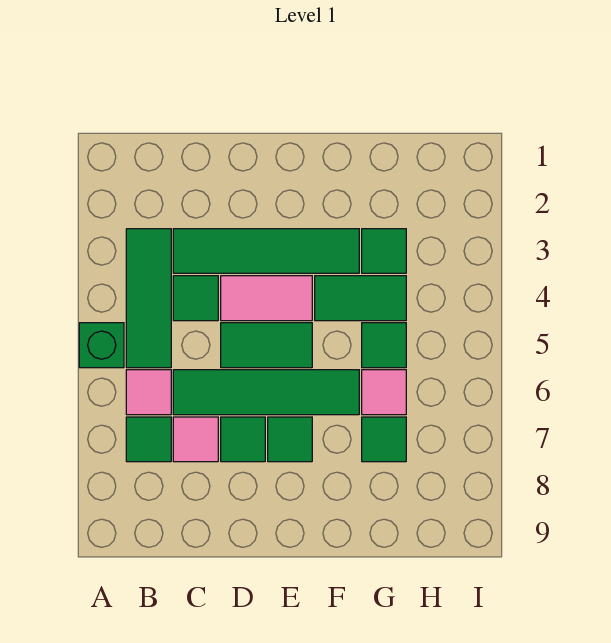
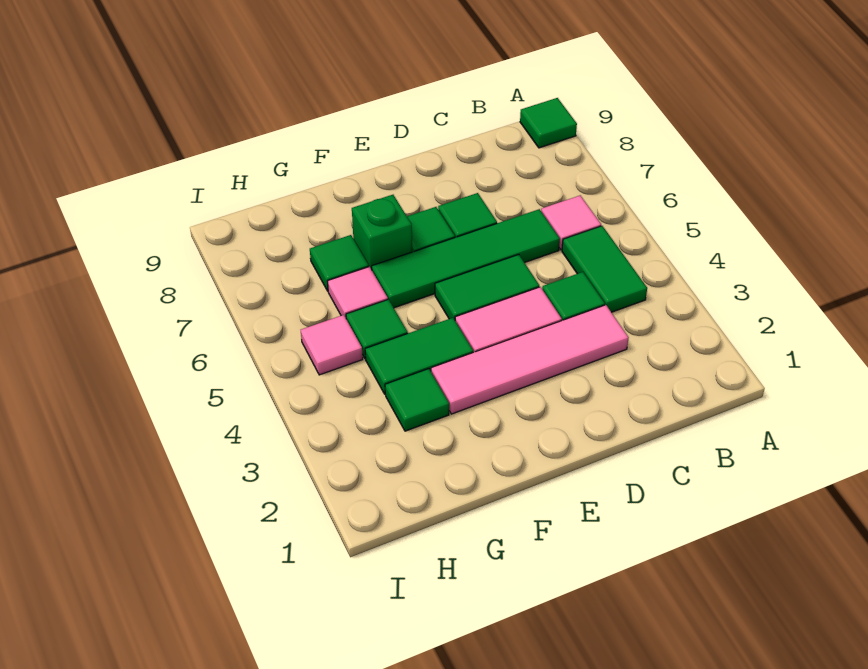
green brick A5 level 1 -> green brick F7 level 1
green tile B3:B5 level 1 -> green tile B4:B5 level 1
green tile B7 level 1 -> green tile A9 level 1
green tile C3:F3 level 1 -> pink tile C3:F3 level 1
pink tile C7 level 1 -> pink tile H5 level 1

